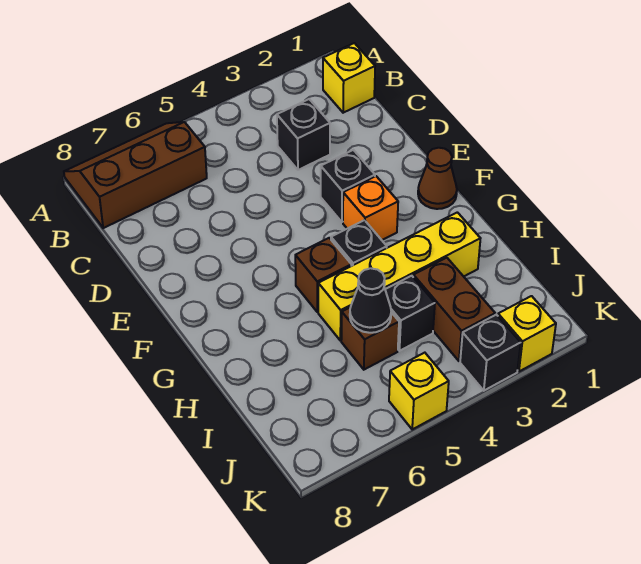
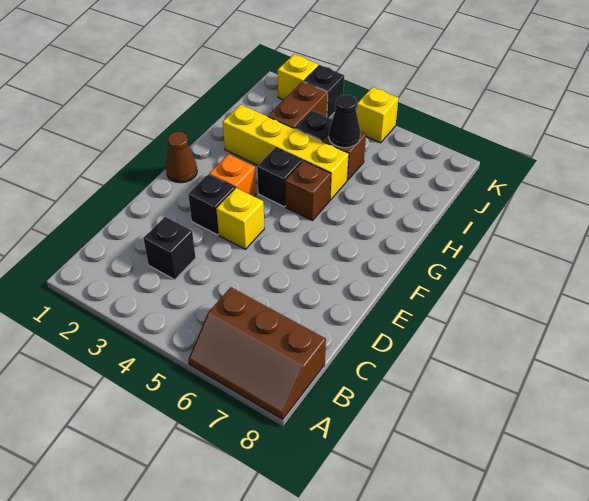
yellow brick B1 level 1 -> yellow brick E4 level 1

